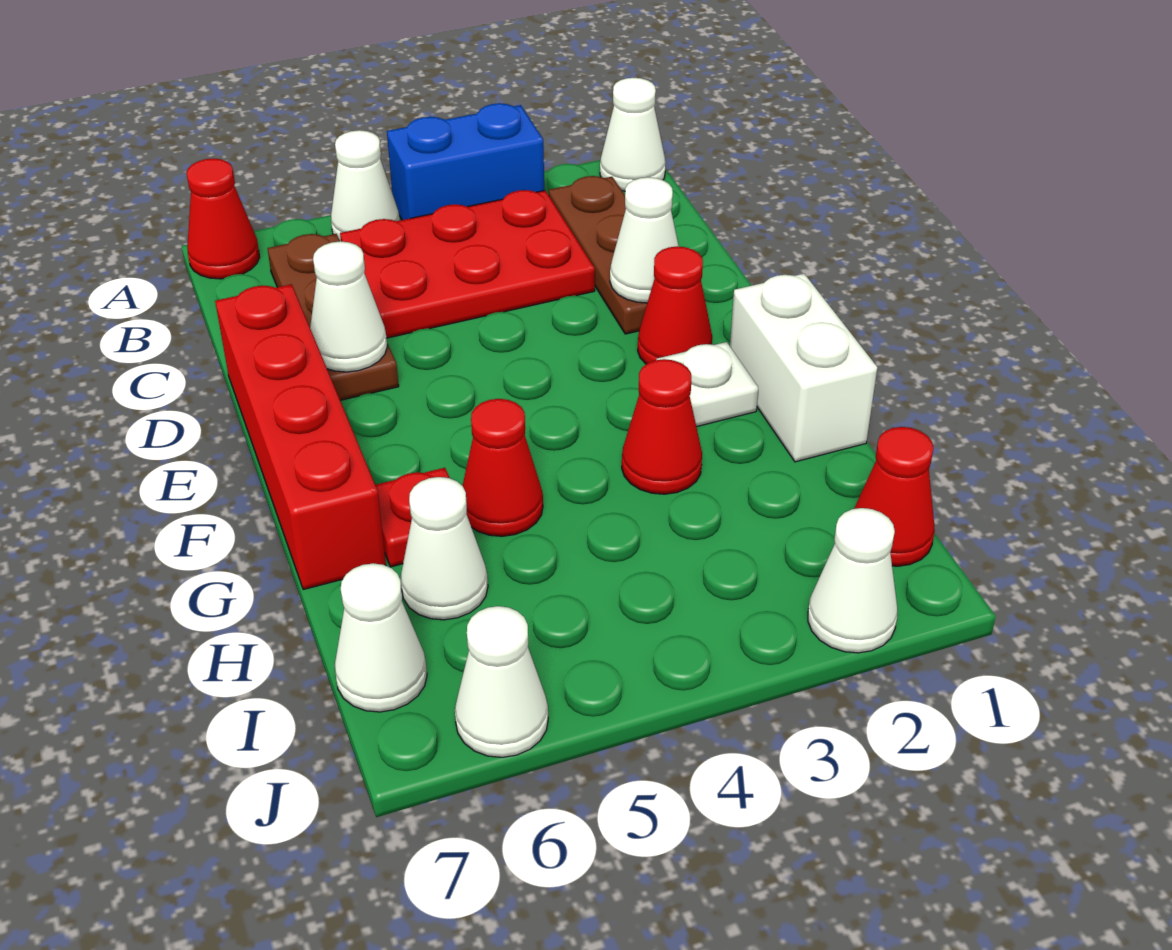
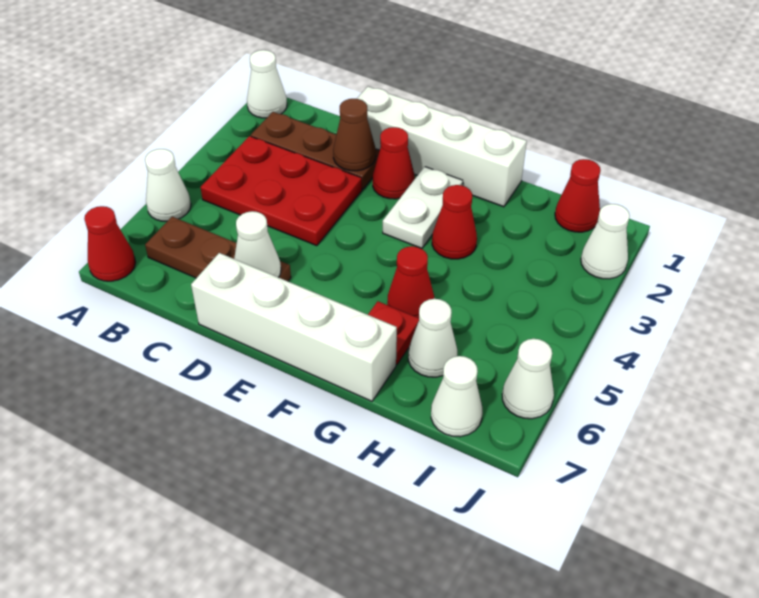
blue brick A3:A4 level 1 -> none
red plate B3:C5 level 1 -> red plate B3:D4 level 1
white cone D2 level 2 -> brown cone D2 level 2
red brick D7:G7 level 1 -> white brick D7:G7 level 1
white brick F1:G1 level 1 -> white brick D1:G1 level 1
white plate F2 level 1 -> white plate F2:F3 level 1

